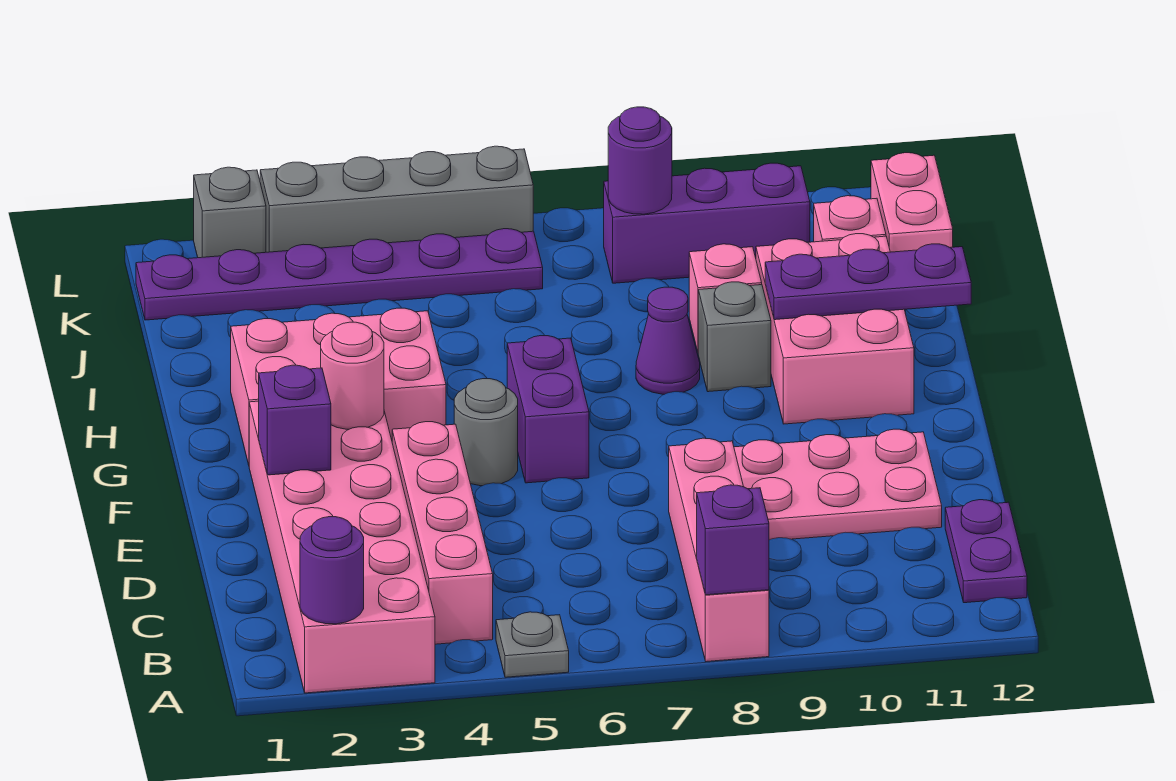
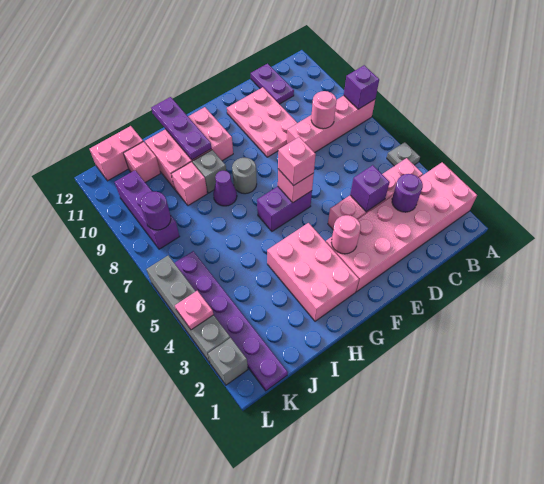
purple round brick A2 level 2 -> purple round brick C3 level 2
purple plate B12:C12 level 1 -> purple plate C11:C12 level 1
none -> pink round brick C8 level 2
purple brick E2 level 2 -> purple brick D4 level 2
grey round brick F5 level 1 -> grey round brick G8 level 1
none -> pink brick F6 level 2
none -> pink brick F6 level 3
none -> pink plate L4 level 2

